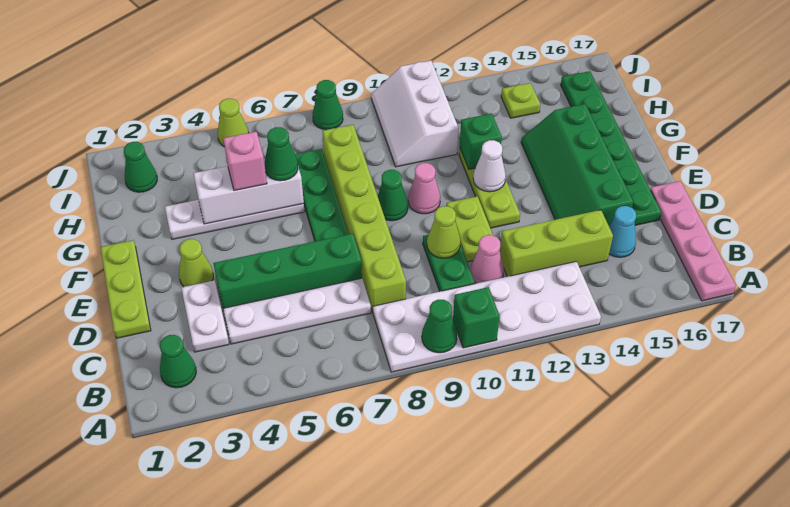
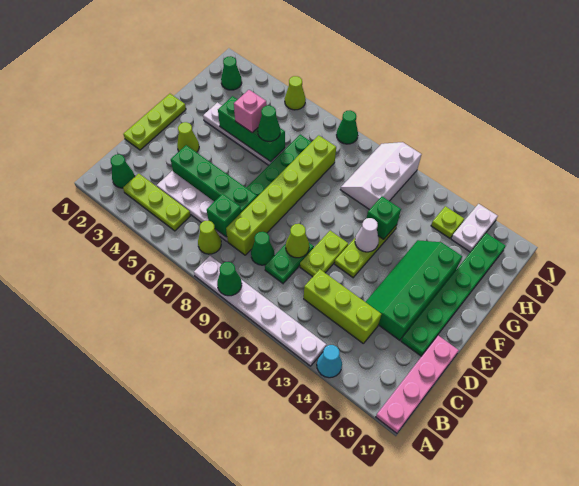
white plate A8:B13 level 1 -> white plate A8:A13 level 1
green brick A10 level 2 -> green brick C7 level 2
none -> lime plate B3:B5 level 1
none -> lime cone B7 level 1
white plate C3:D3 level 1 -> white plate I15:J15 level 1
pink cone C11 level 1 -> none
cyan cone C15 level 1 -> cyan cone A14 level 1
green cone F9 level 1 -> green cone C9 level 1
pink cone F10 level 1 -> none
white brick G4:G6 level 2 -> green brick G4:G6 level 2

